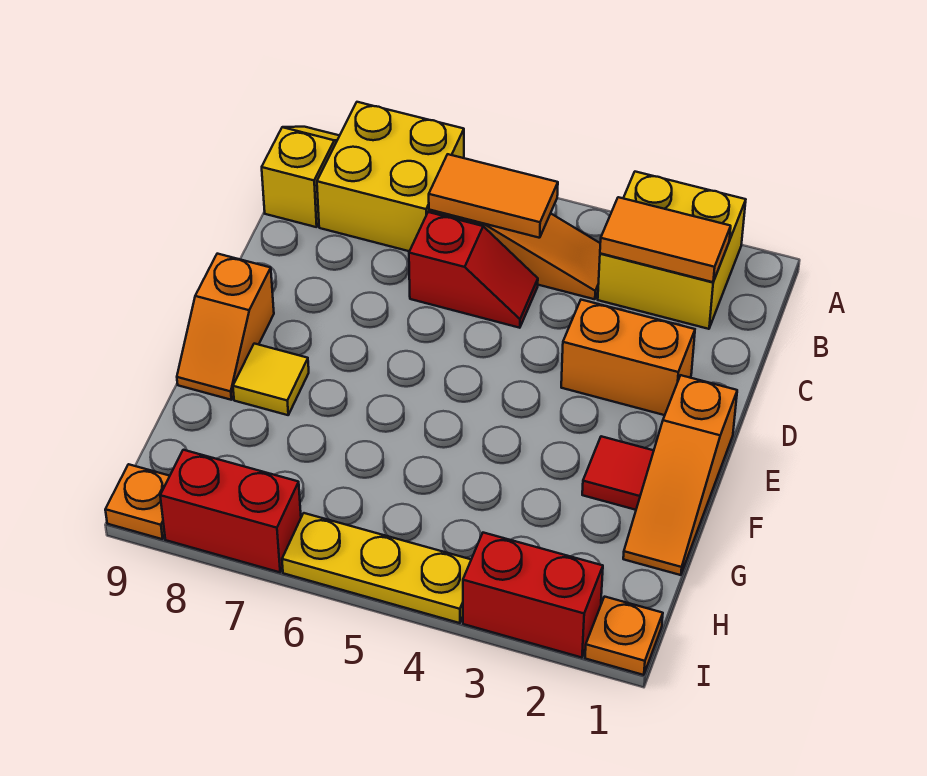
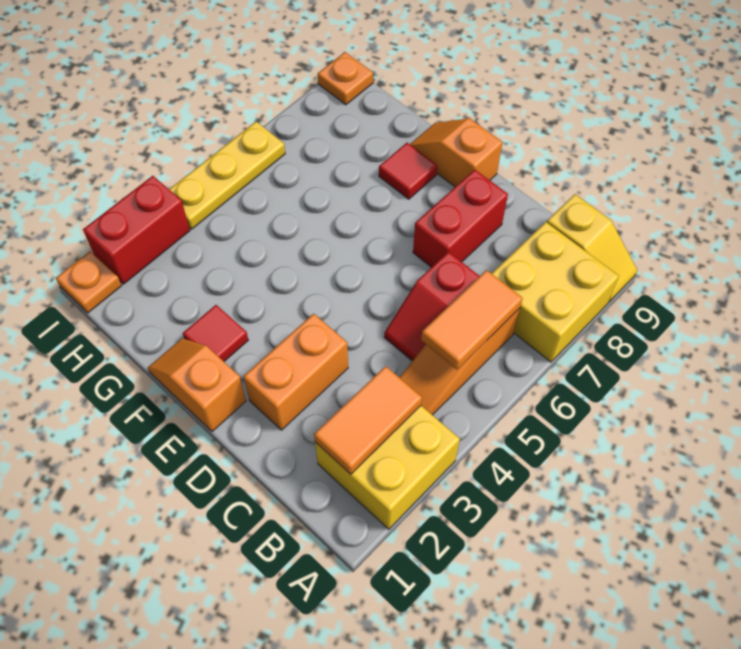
orange slope E1:G1 level 1 top E -> orange slope E1:F1 level 1 top E
yellow tile F8 level 1 -> red tile F8 level 1
red brick I7:I8 level 1 -> red brick D7:D8 level 1

